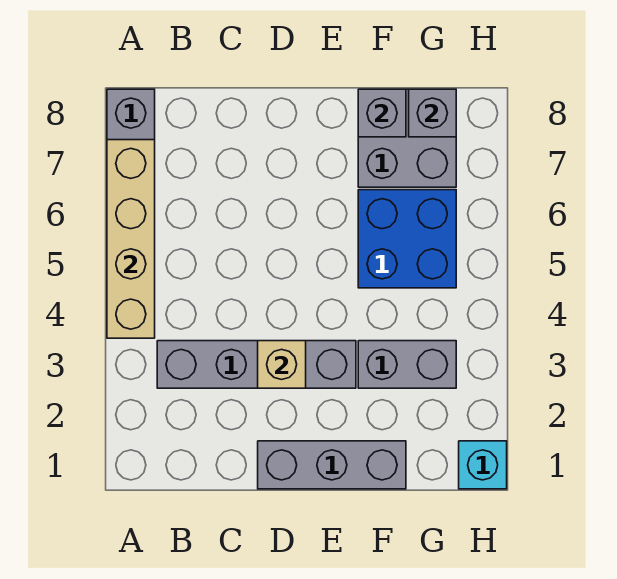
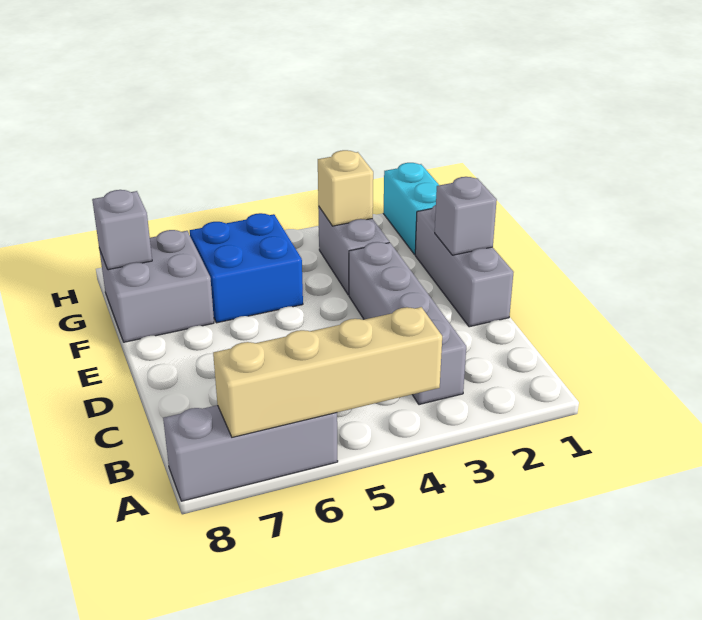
tan brick D3 level 2 -> tan brick G3 level 2
grey brick F8 level 2 -> grey brick E1 level 2
cyan brick H1 level 1 -> cyan brick G1:H1 level 1

